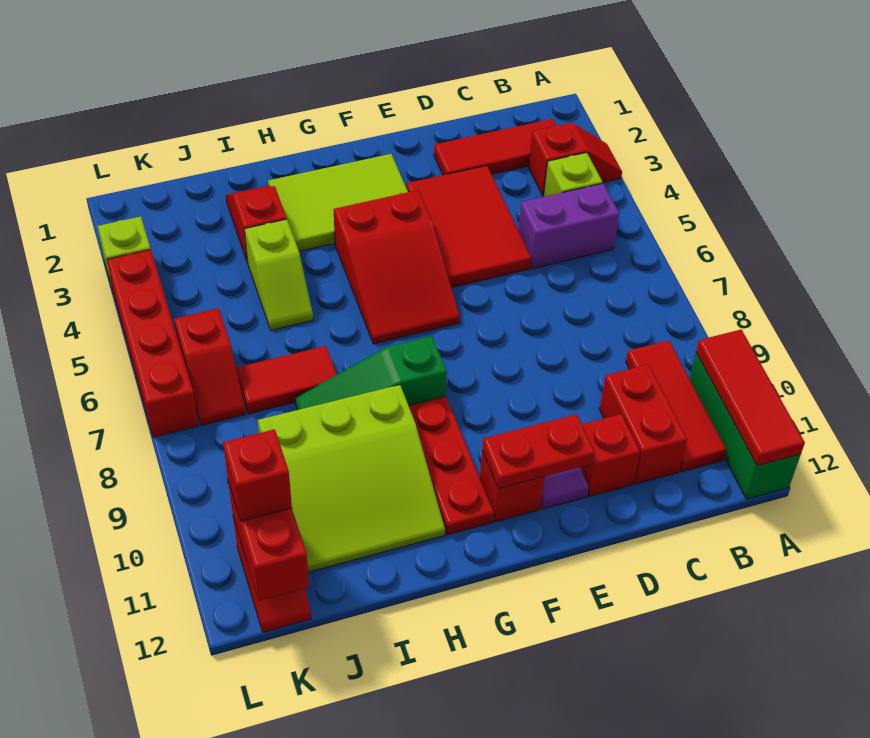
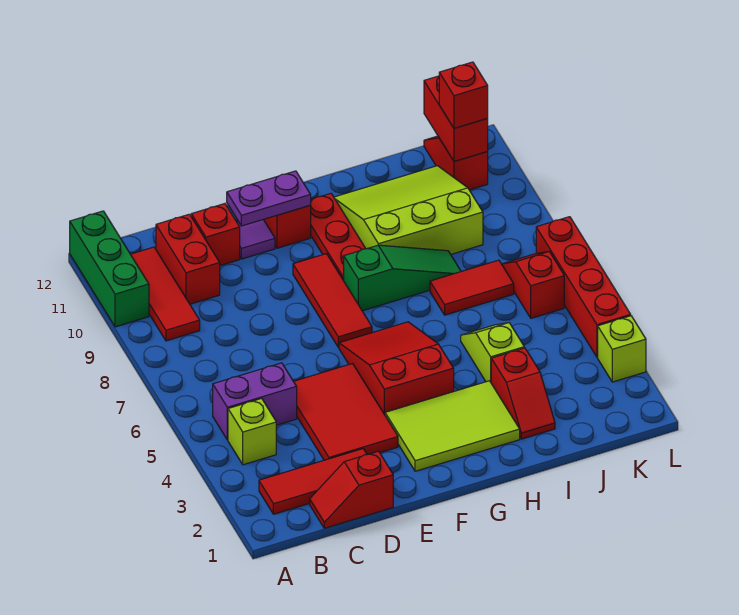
red slope A3:B3 level 1 top B -> red slope C1:D1 level 1 top D
red tile A10:A12 level 2 -> red tile F7:F9 level 1
red plate E11:F11 level 2 -> purple plate E11:F11 level 2

